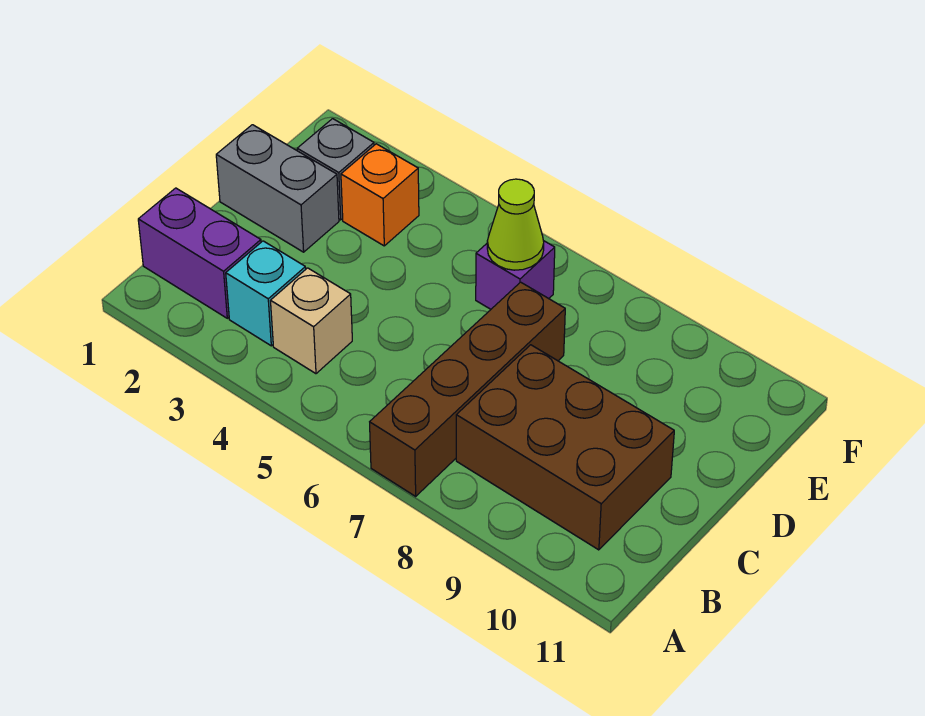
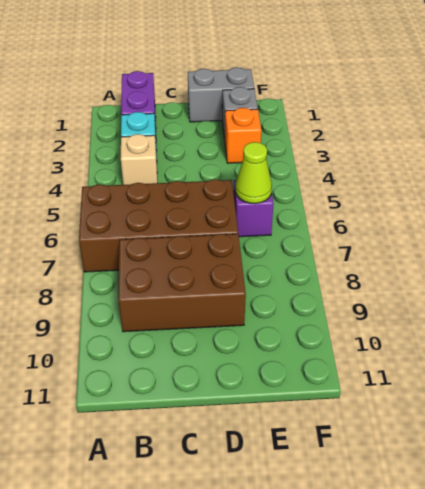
brown brick A7:D7 level 1 -> brown brick A6:D7 level 1
brown brick B8:C10 level 1 -> brown brick B8:D9 level 1
grey brick D1:D2 level 1 -> grey brick D1:E1 level 1

